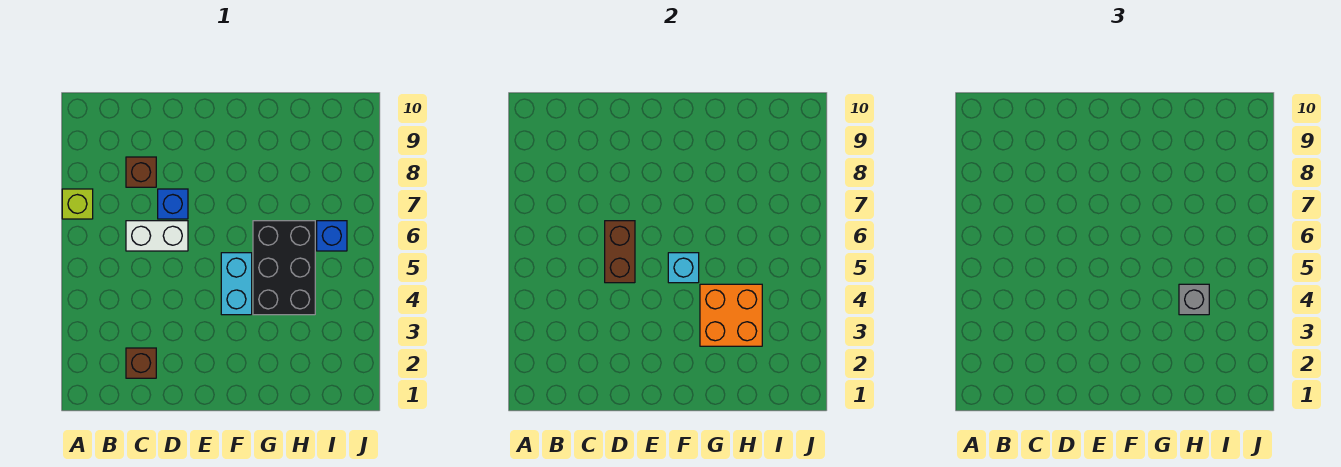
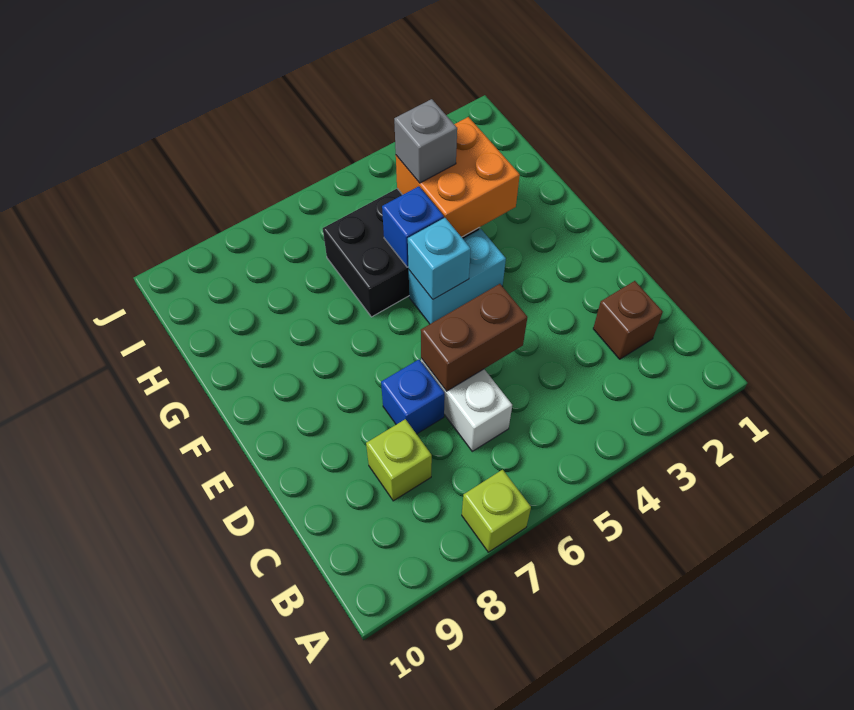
brown brick C8 level 1 -> lime brick C8 level 1
blue brick I6 level 1 -> blue brick G5 level 2

